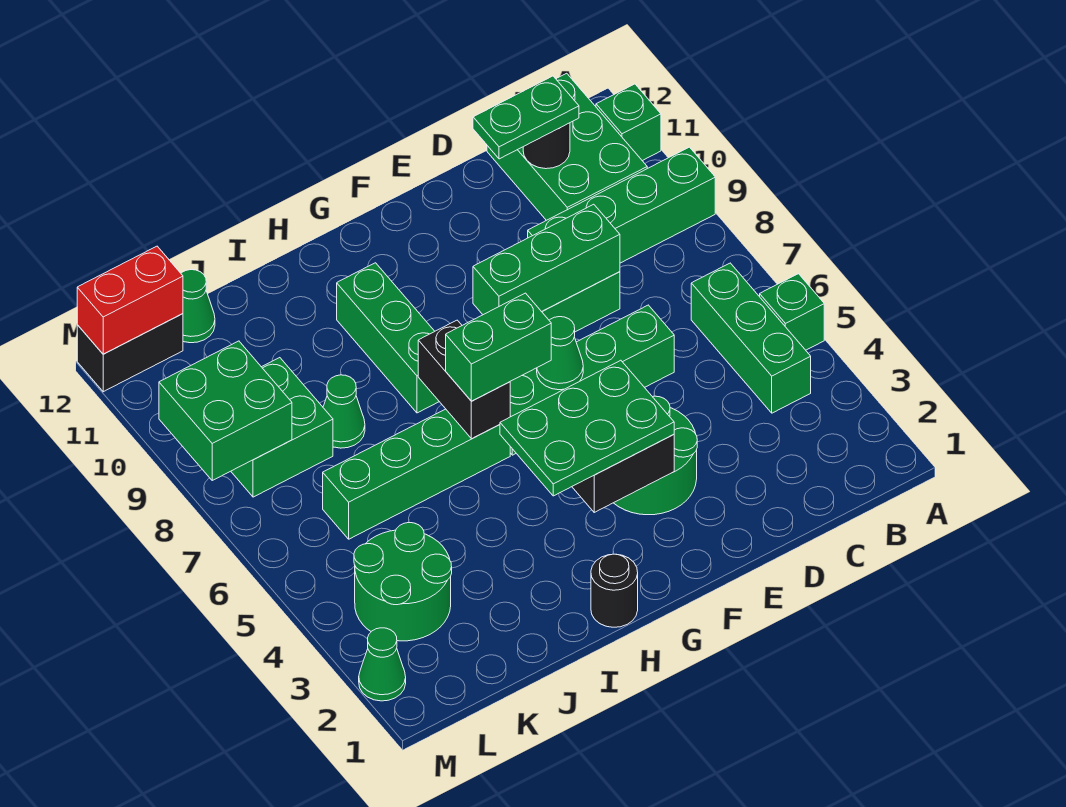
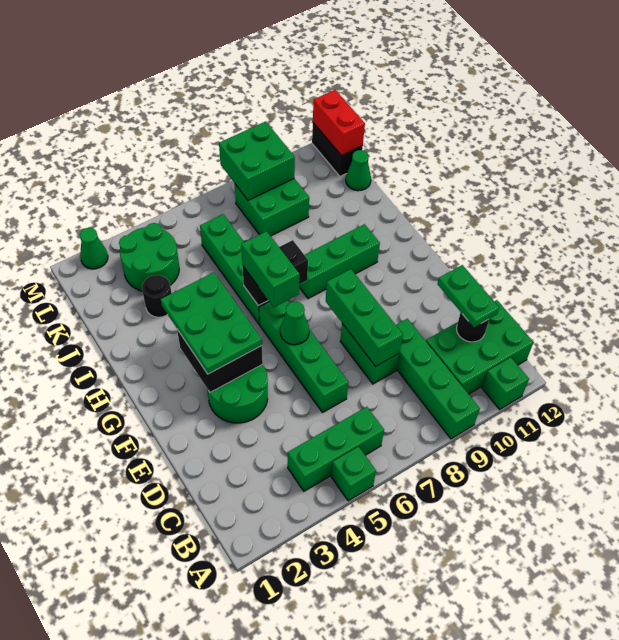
black round brick H1 level 1 -> black round brick J3 level 1
green cone J8 level 1 -> none

